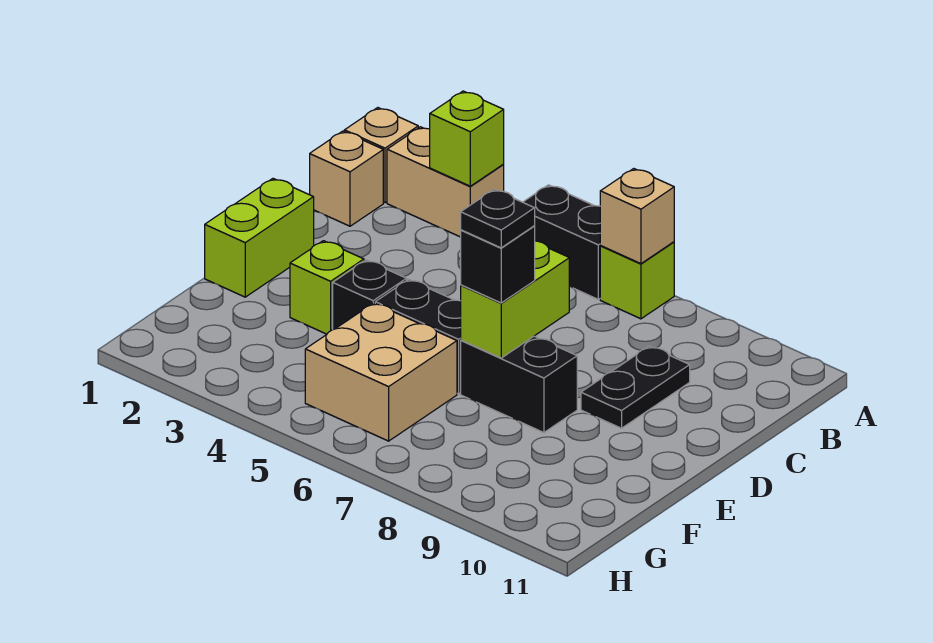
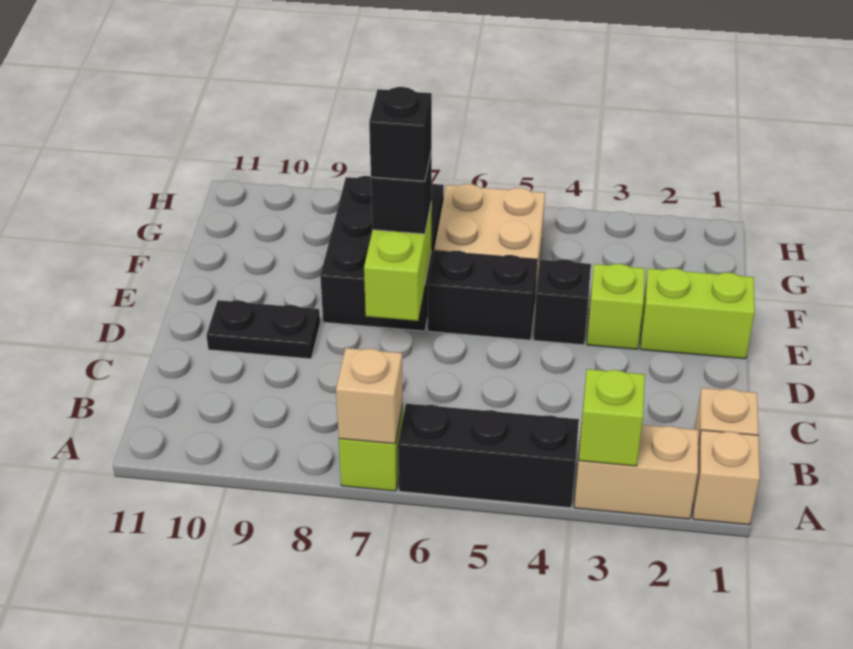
black brick A5:A6 level 1 -> black brick A4:A6 level 1
black plate C9:D9 level 1 -> black plate D9:D10 level 1
lime brick D1:E1 level 1 -> lime brick E1:E2 level 1
black brick E7:E8 level 1 -> black brick E7:G8 level 1
black plate E7 level 4 -> black brick E7 level 4

